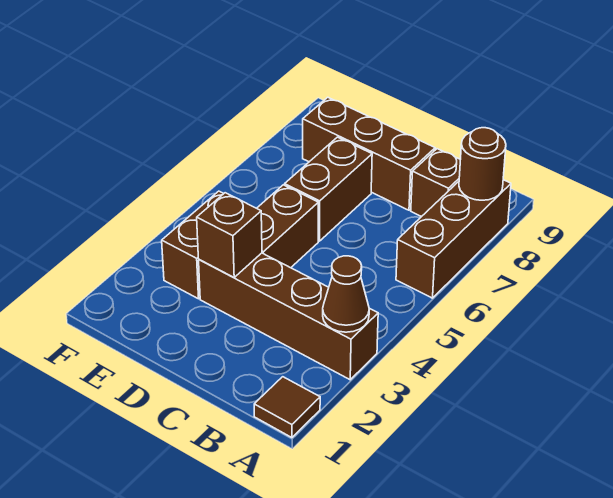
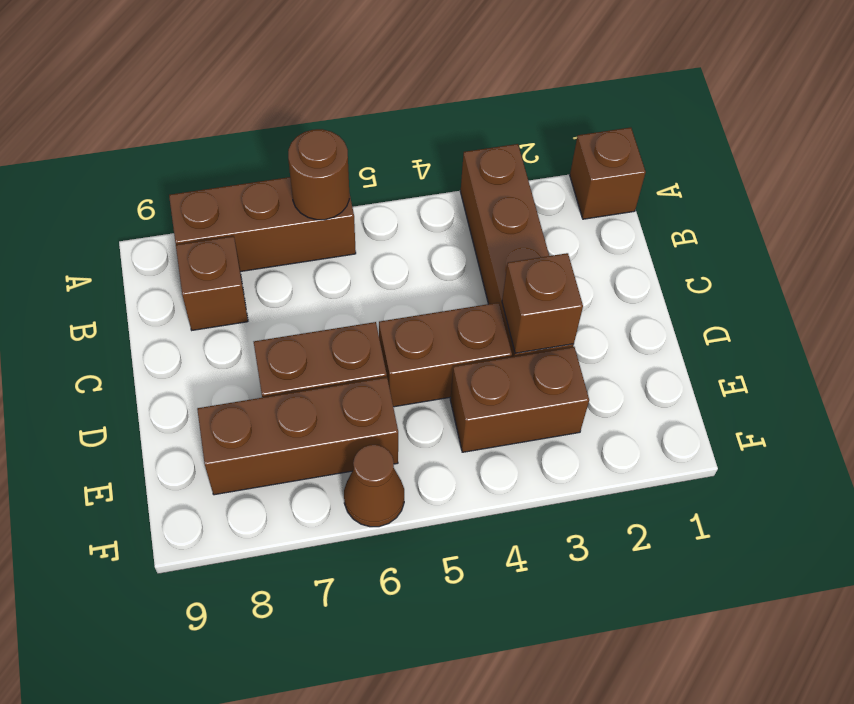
brown tile A1 level 1 -> brown brick A1 level 1
brown cone A3 level 2 -> brown cone F6 level 1
brown round brick A8 level 2 -> brown round brick A6 level 2
brown brick C8:E8 level 1 -> brown brick E6:E8 level 1

